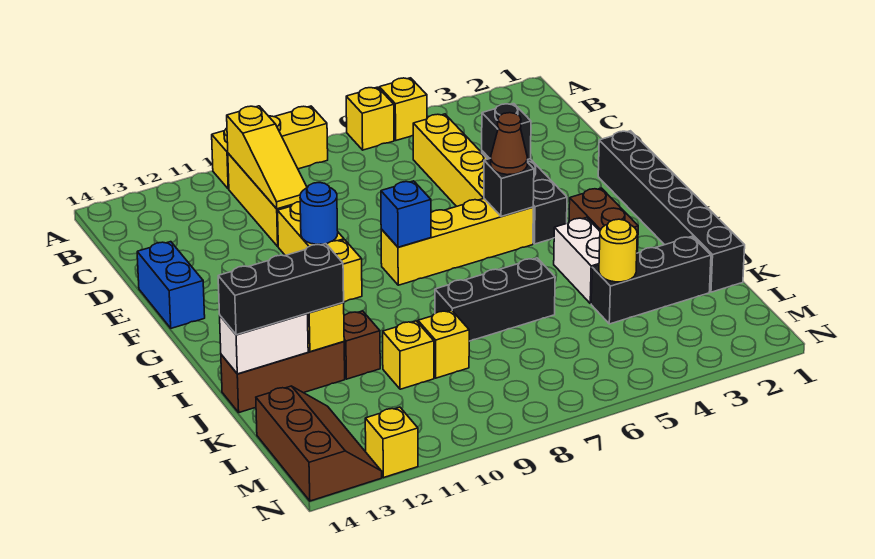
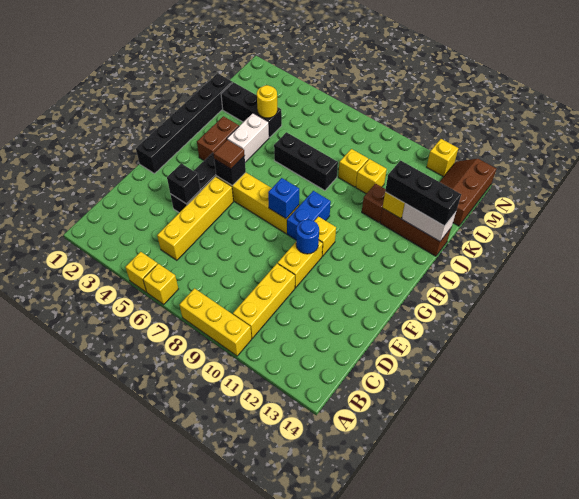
yellow slope B10:D10 level 2 top B -> none
blue brick E14:F14 level 1 -> blue brick G9:H9 level 1
brown cone G5 level 3 -> brown tile G5 level 3

